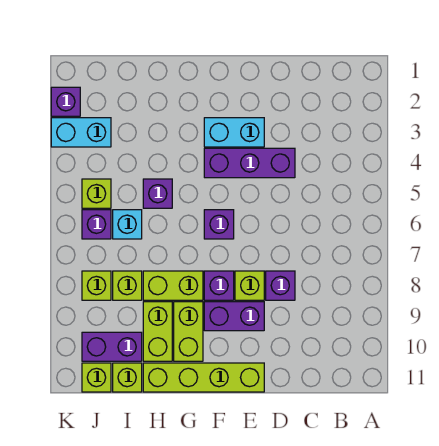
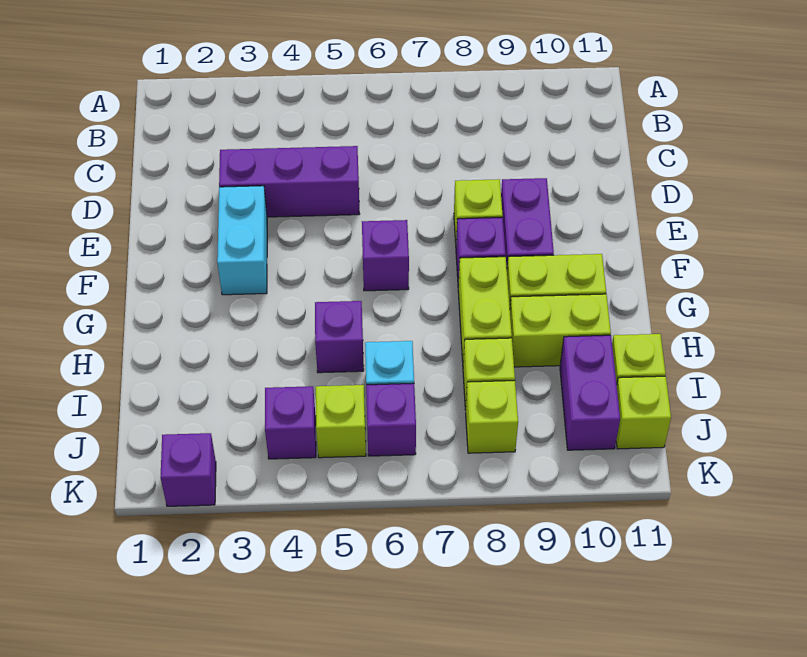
purple brick D4:F4 level 1 -> purple brick D3:D5 level 1
purple brick D8 level 1 -> purple brick J4 level 1
lime brick E11:H11 level 1 -> none
cyan brick J3:K3 level 1 -> none

